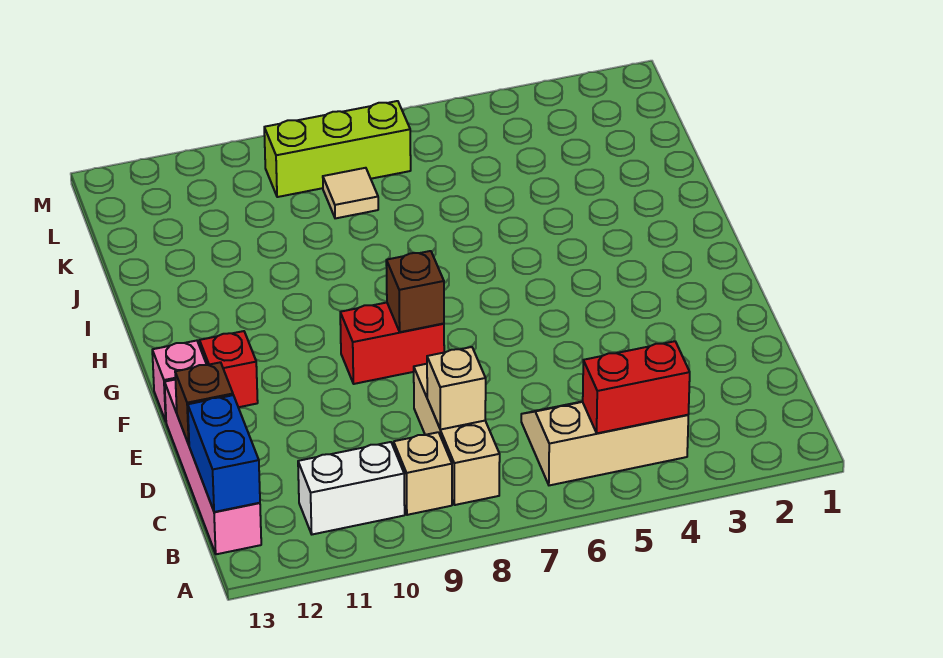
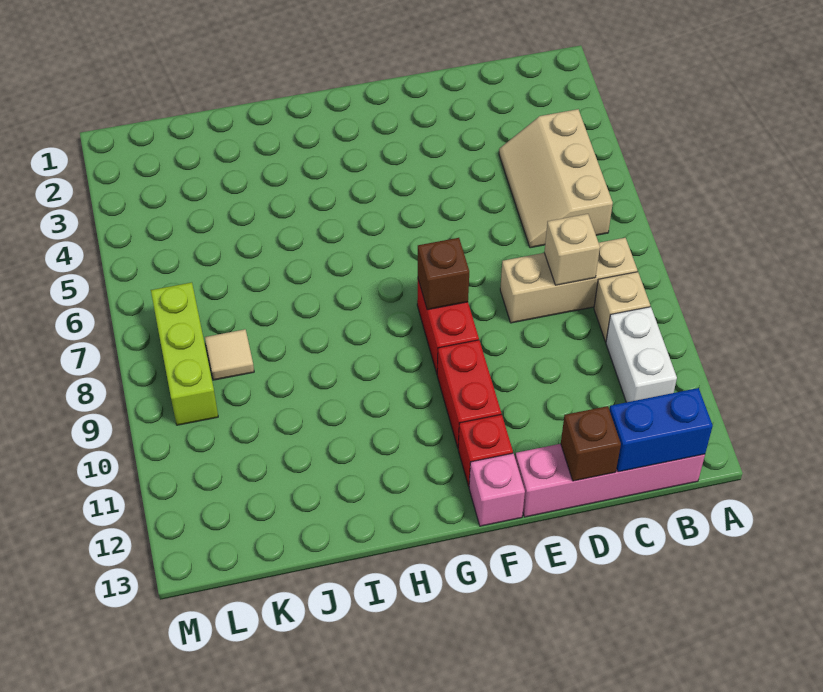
red brick B4:B5 level 2 -> red brick F10:F11 level 1

